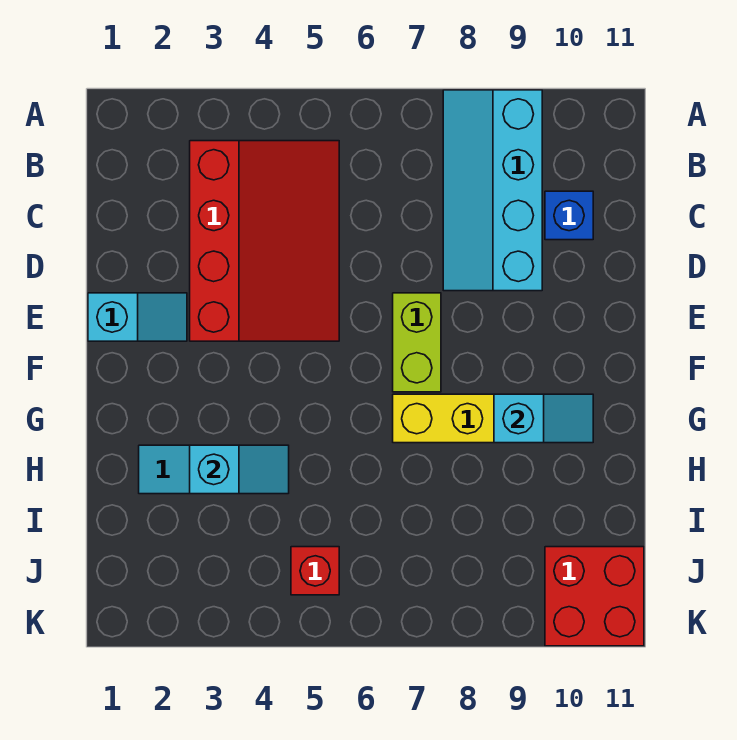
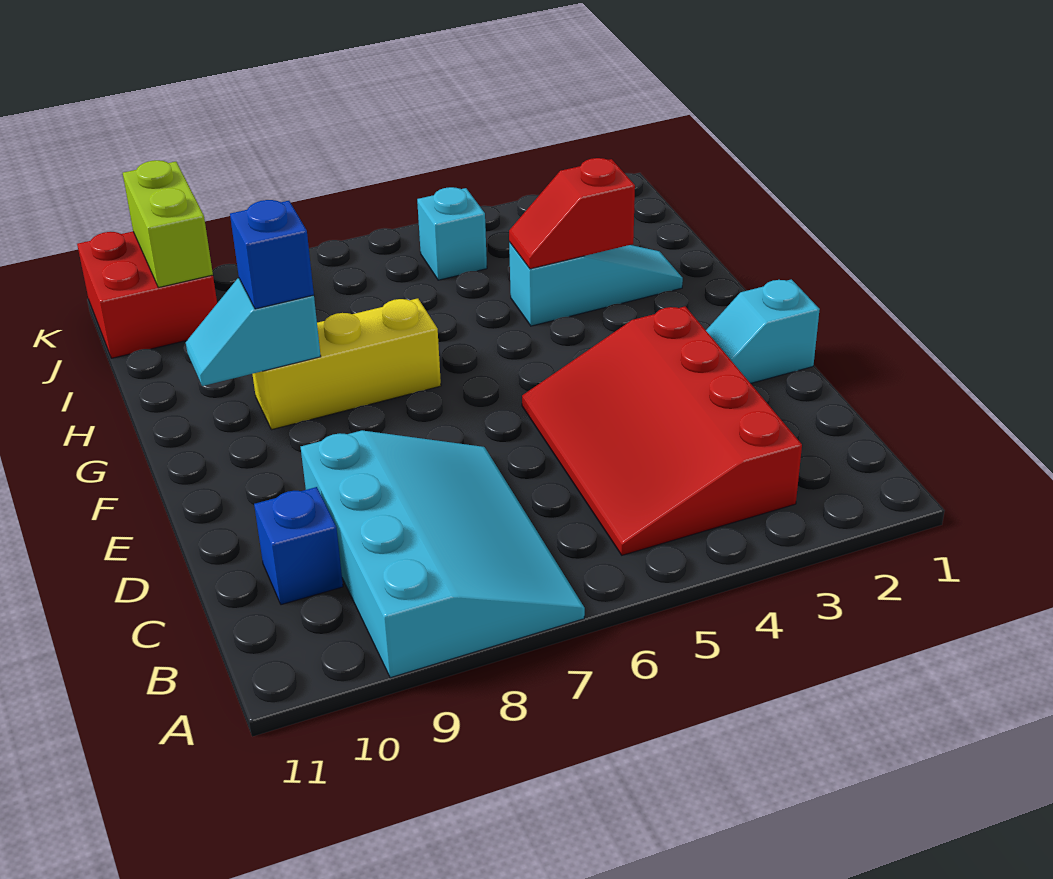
cyan slope A8:D9 level 1 top 9 -> cyan slope A7:D9 level 1 top 9
lime brick E7:F7 level 1 -> lime brick J10:K10 level 2
none -> blue brick G9 level 3
cyan slope H3:H4 level 2 top 3 -> red slope H3:H4 level 2 top 3
red brick J5 level 1 -> cyan brick J5 level 1

